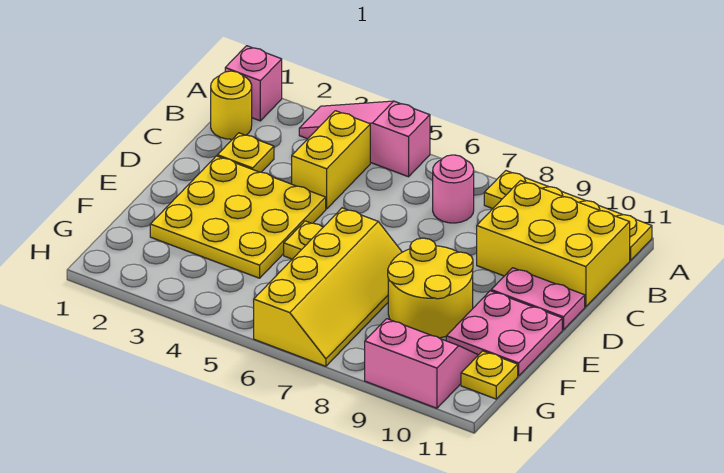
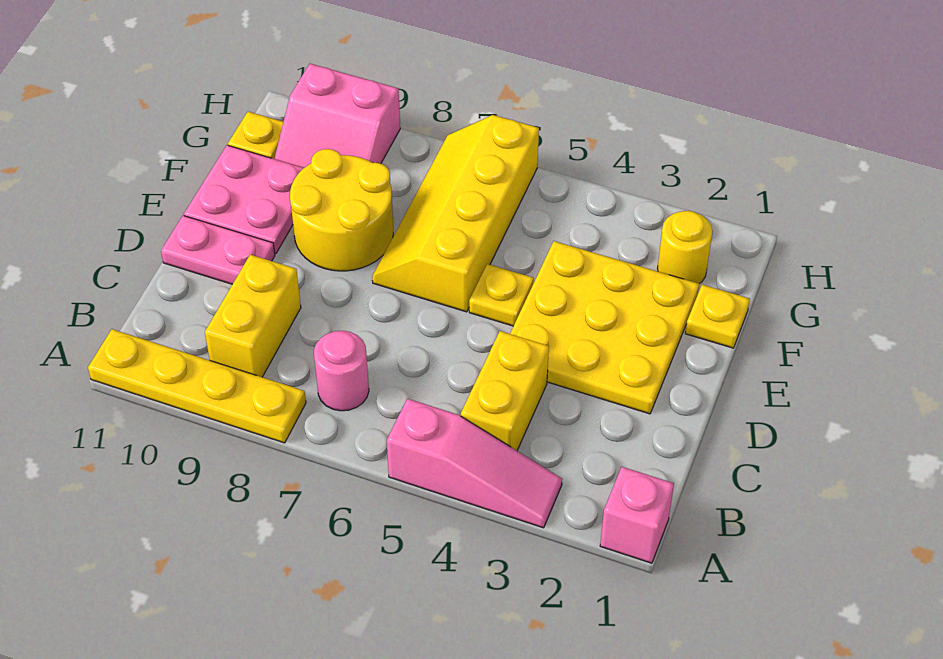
yellow round brick B1 level 1 -> yellow round brick G2 level 1
yellow brick B9:C11 level 1 -> yellow brick B9:C9 level 1
yellow plate C2 level 1 -> yellow plate F1 level 1

